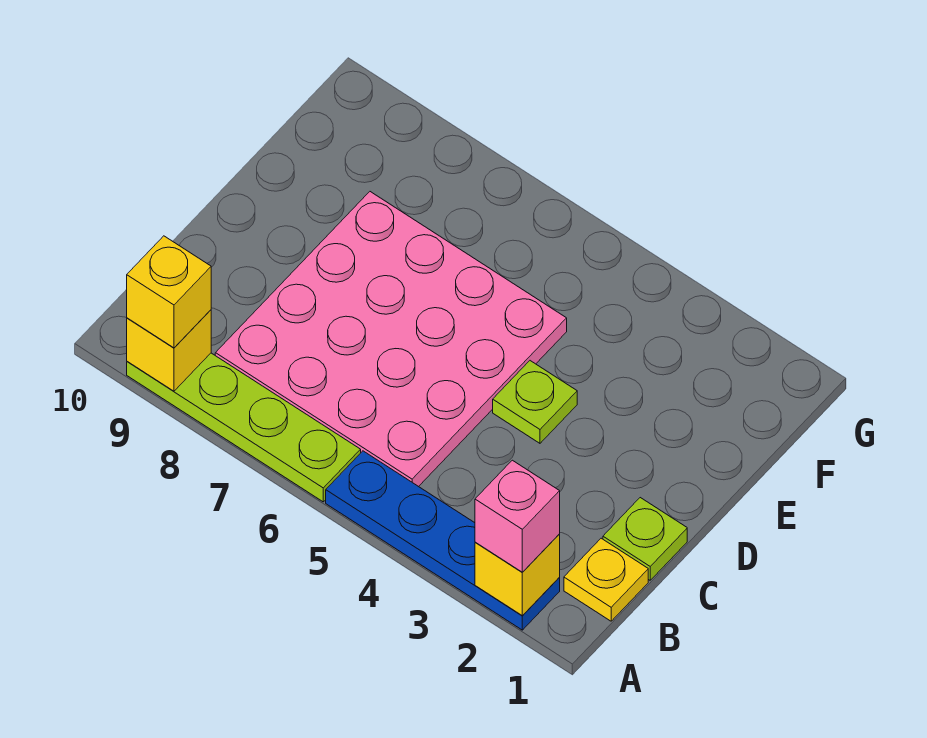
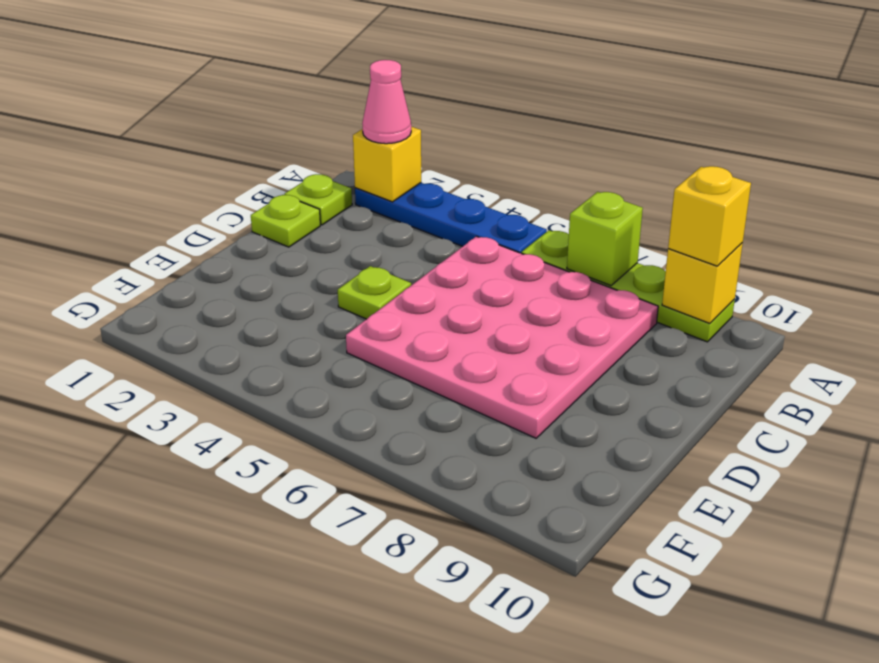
pink brick A2 level 3 -> pink cone A2 level 3
none -> lime brick A7 level 2
yellow plate B1 level 1 -> lime plate B1 level 1

